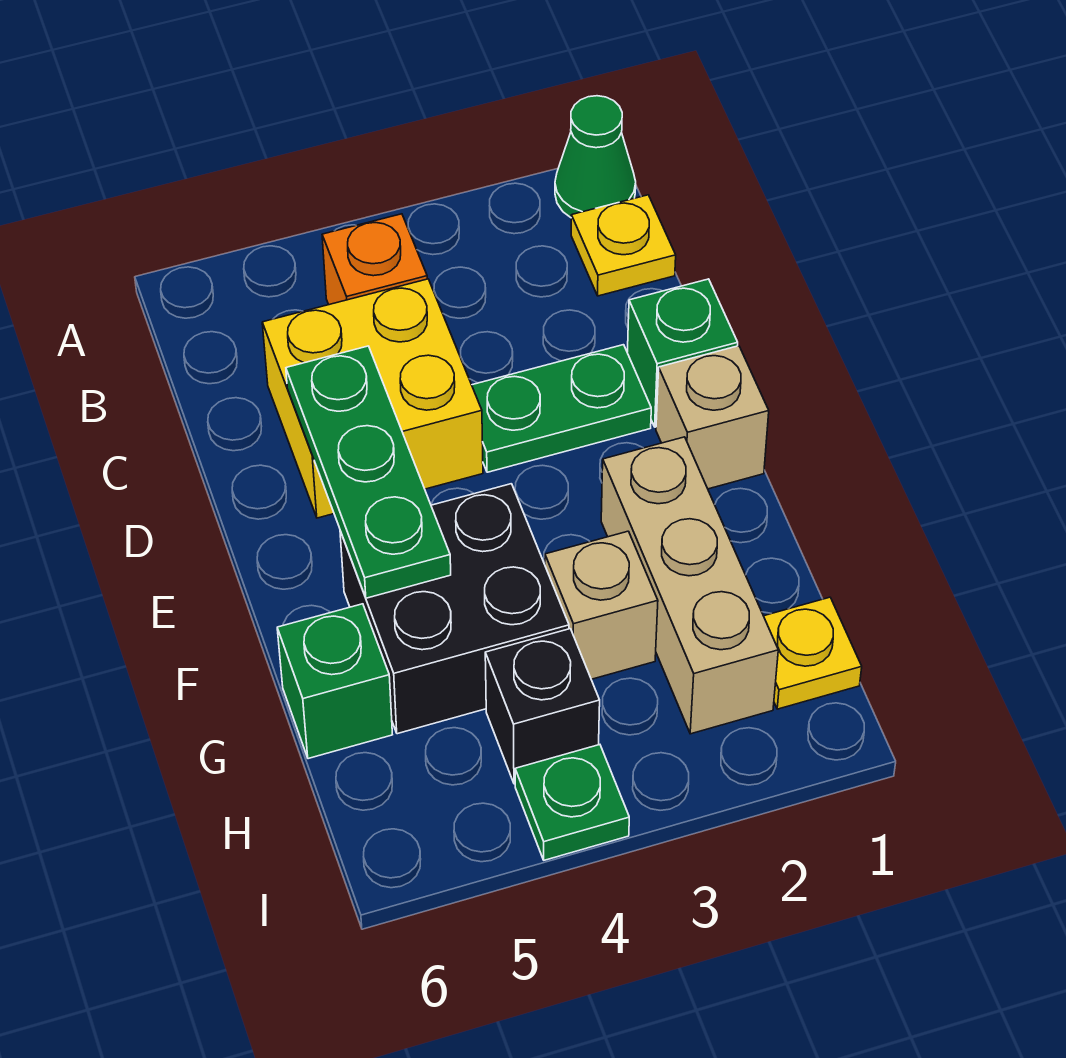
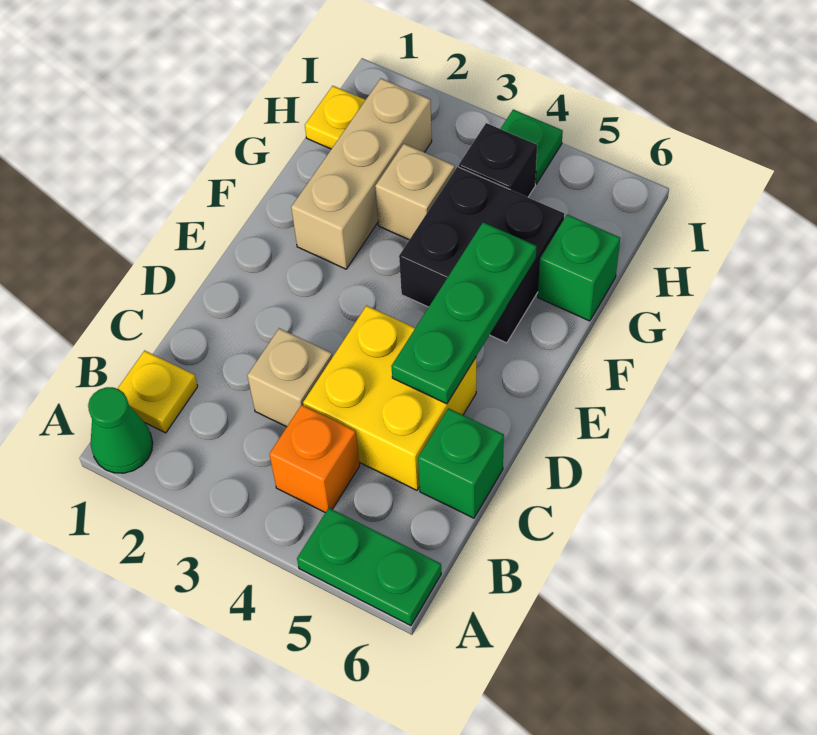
green brick D1 level 1 -> green brick C6 level 1
green plate D2:D3 level 1 -> green plate A5:A6 level 1
tan brick E1 level 1 -> tan brick C3 level 1

